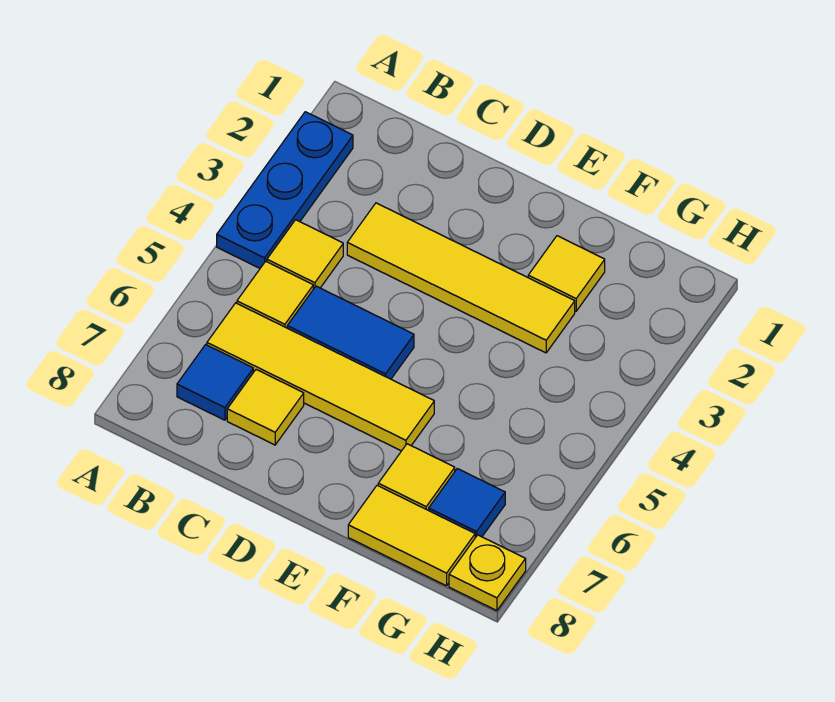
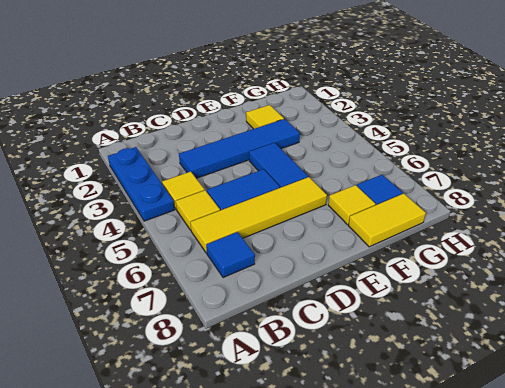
yellow tile C3:F3 level 1 -> blue tile C3:F3 level 1
yellow tile C7 level 1 -> none
none -> blue tile E4:E5 level 1
yellow plate H8 level 1 -> none

